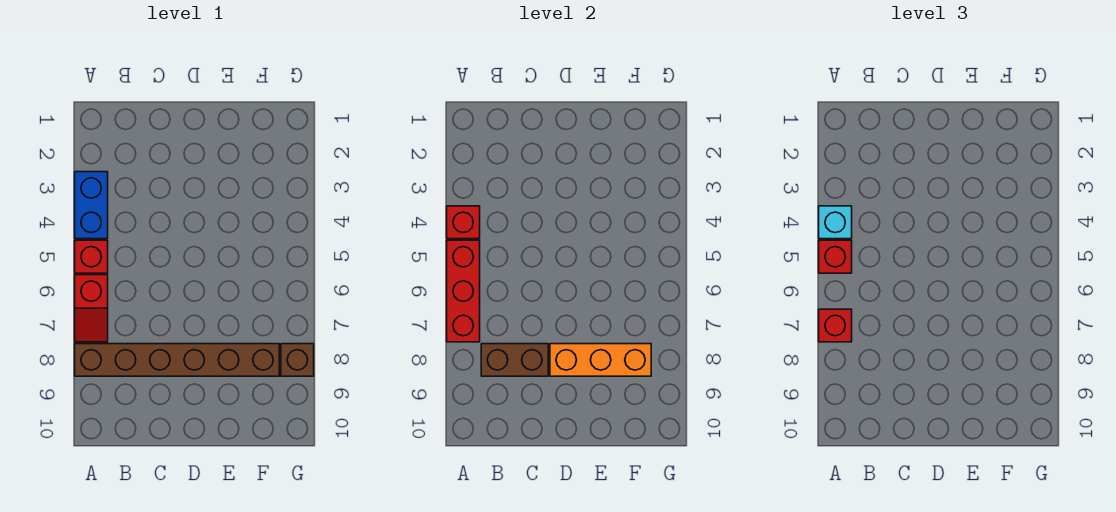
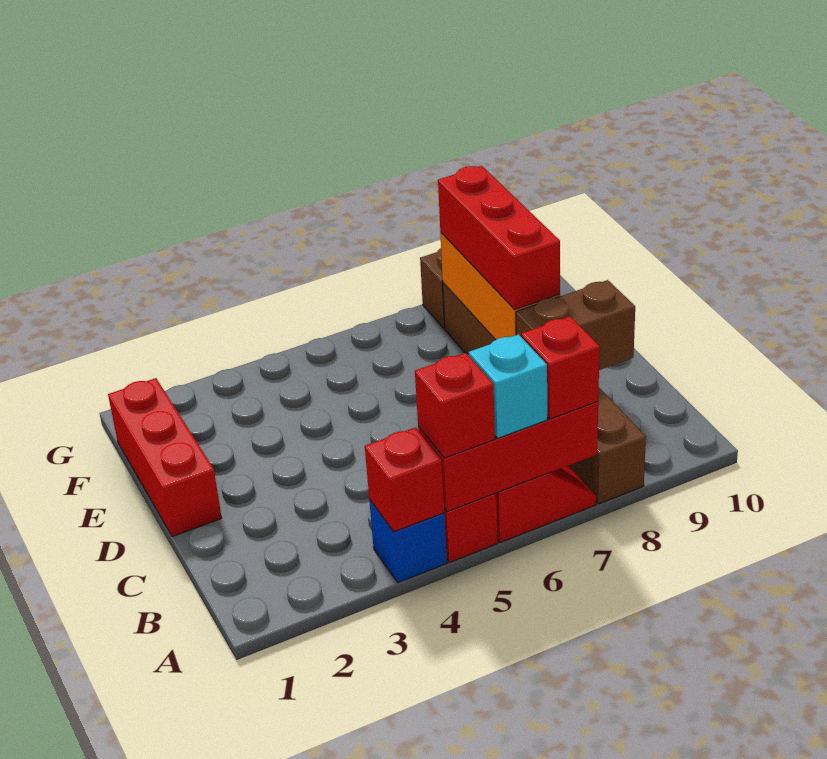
blue brick A3:A4 level 1 -> blue brick A4 level 1
cyan brick A4 level 3 -> cyan brick A6 level 3
brown brick B8:C8 level 2 -> brown brick C8:C9 level 2
none -> red brick D1:F1 level 1
none -> red brick D8:F8 level 3

